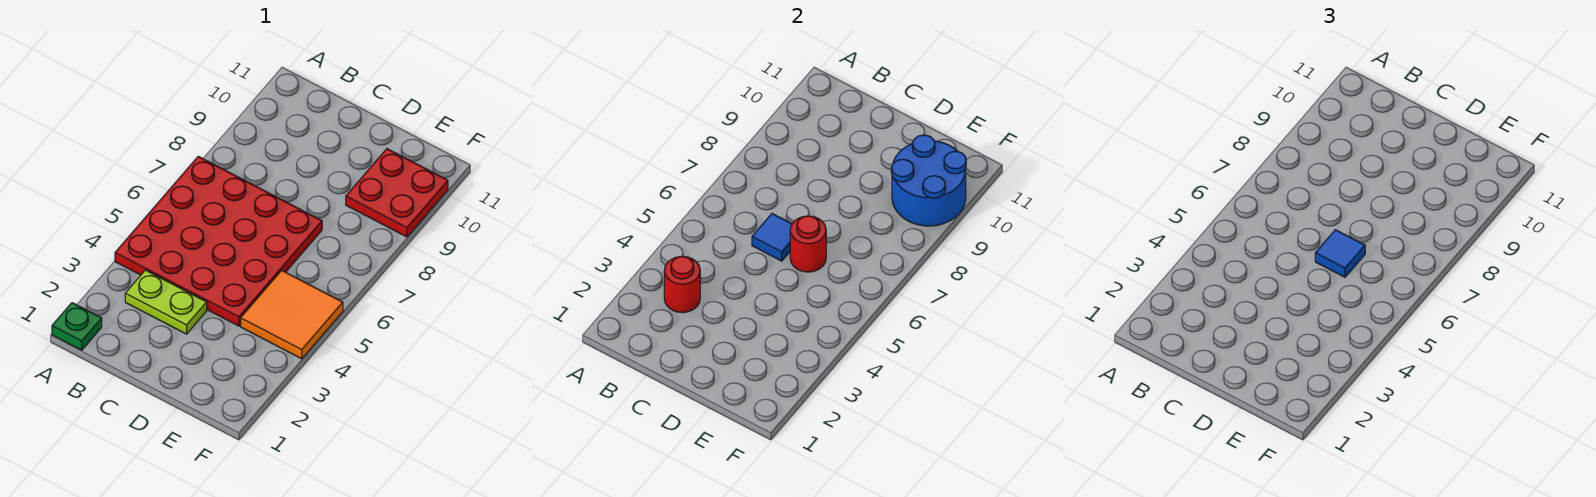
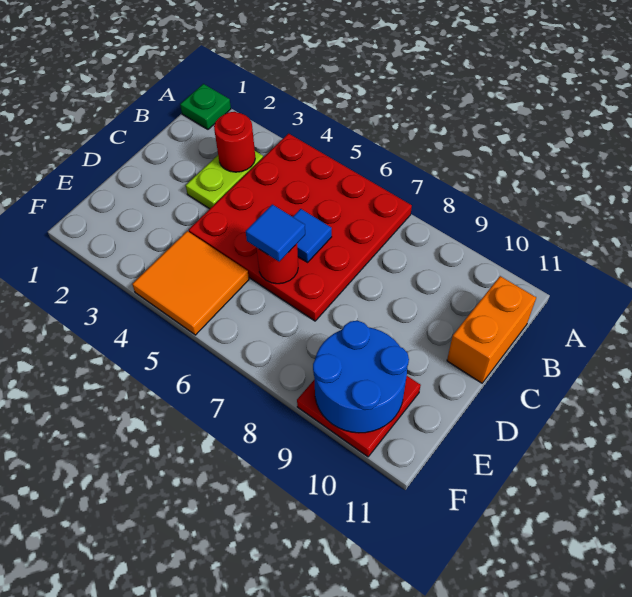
none -> orange brick B11:C11 level 1

